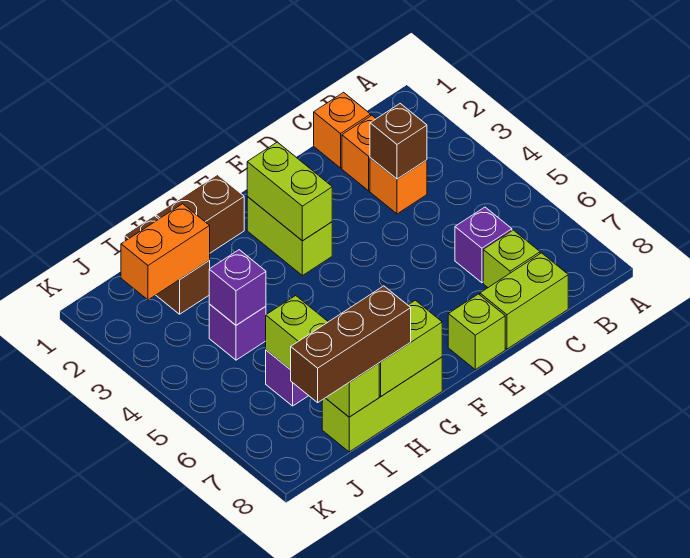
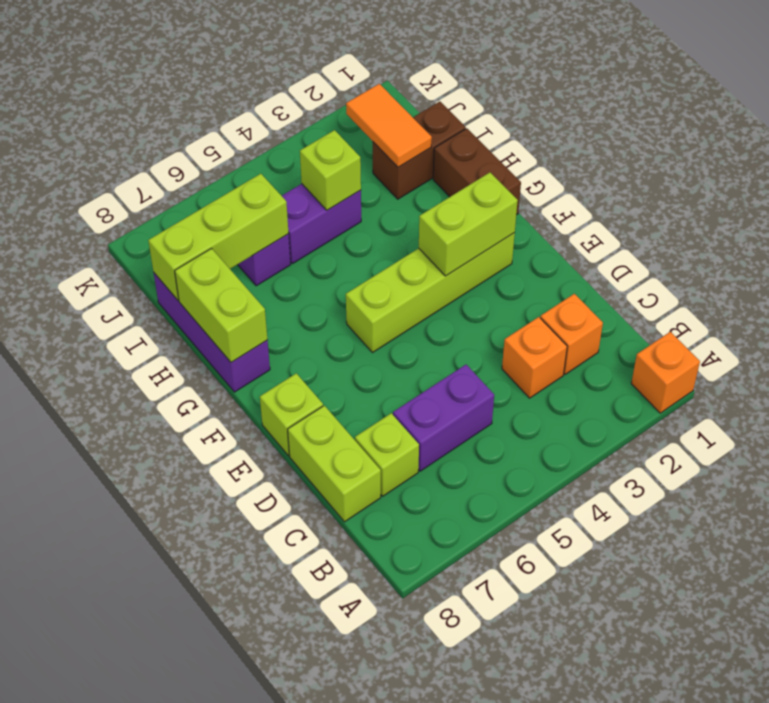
orange brick C1 level 1 -> orange brick A1 level 1
brown brick C3 level 2 -> none
purple brick C6 level 1 -> purple brick C5:C6 level 1
lime brick F2:F3 level 1 -> lime brick F2:F5 level 1
lime brick G8:I8 level 1 -> purple brick G8:I8 level 1
brown brick H8:J8 level 3 -> none
orange brick I2:J2 level 2 -> orange tile I2:J2 level 2
purple brick I4 level 1 -> purple brick I4:I5 level 1
purple brick I4 level 2 -> lime brick I4 level 2

